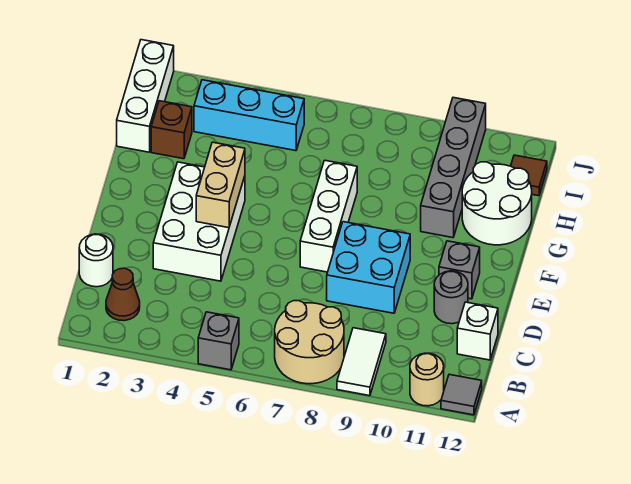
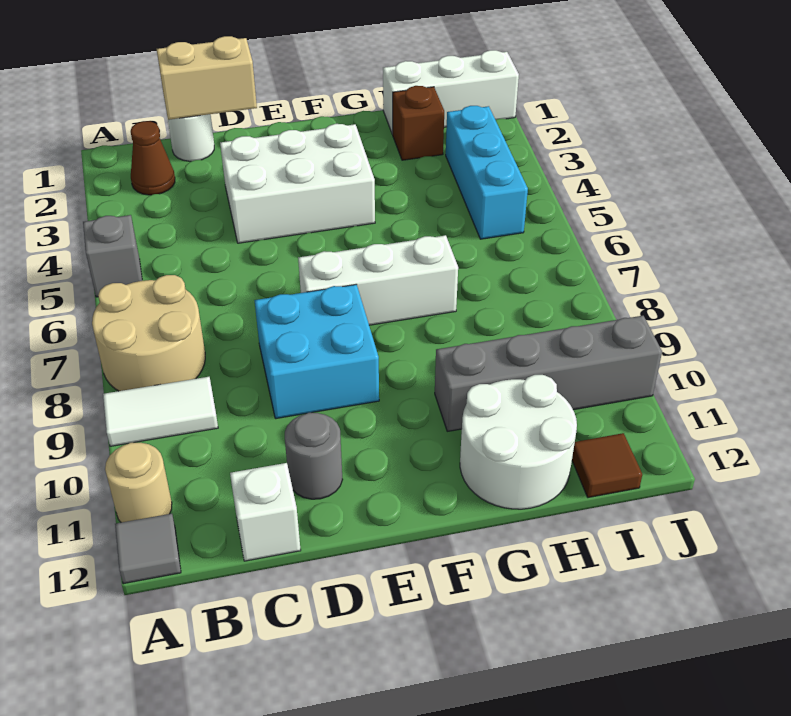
tan brick E4:F4 level 2 -> tan brick C1:D1 level 2
grey brick E11 level 1 -> none

